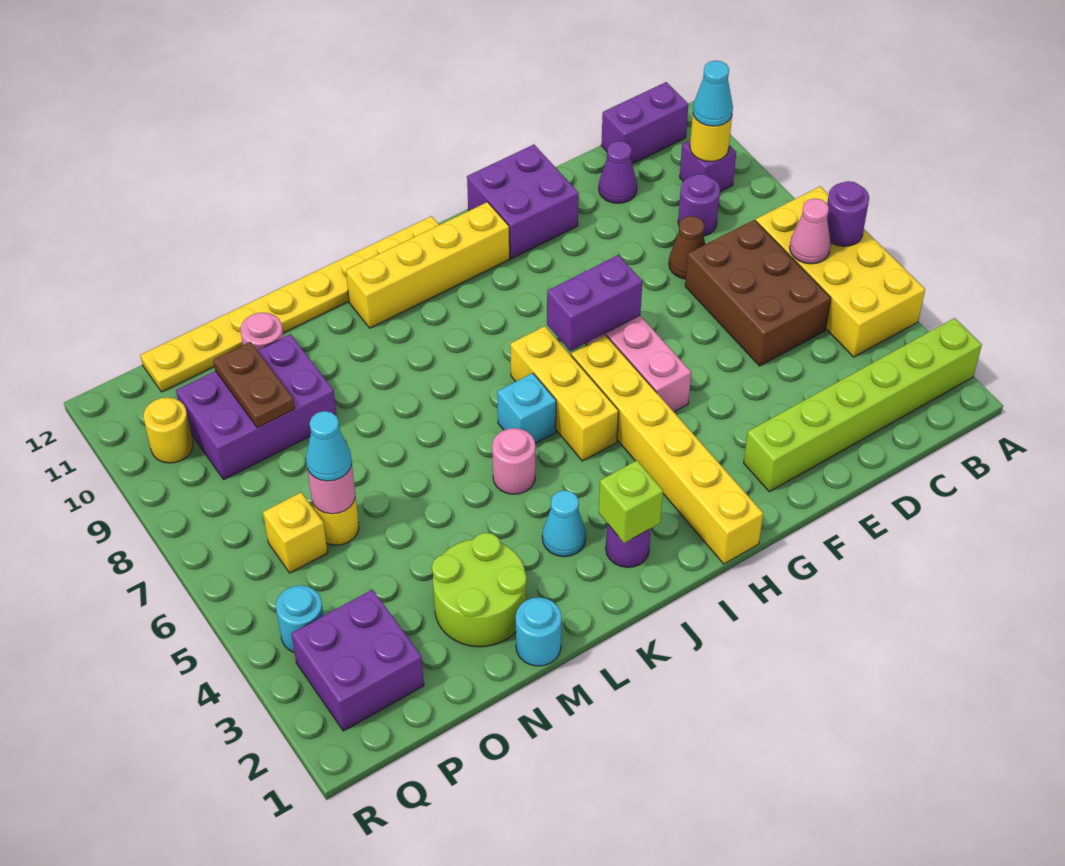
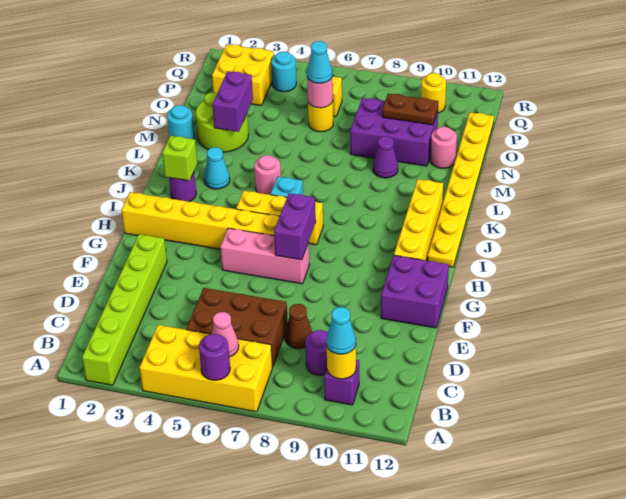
purple brick B12:C12 level 1 -> purple brick M3:N3 level 2
purple cone D11 level 1 -> purple cone M9 level 1
purple brick N9:P10 level 1 -> purple brick N8:O10 level 1
purple brick P2:Q3 level 1 -> yellow brick P2:Q3 level 1

